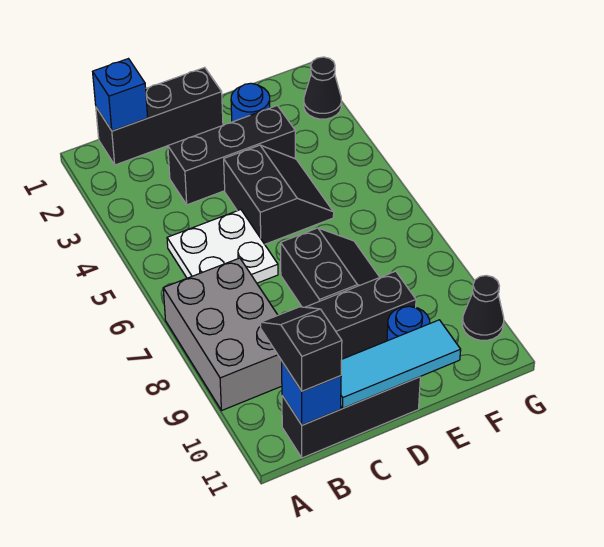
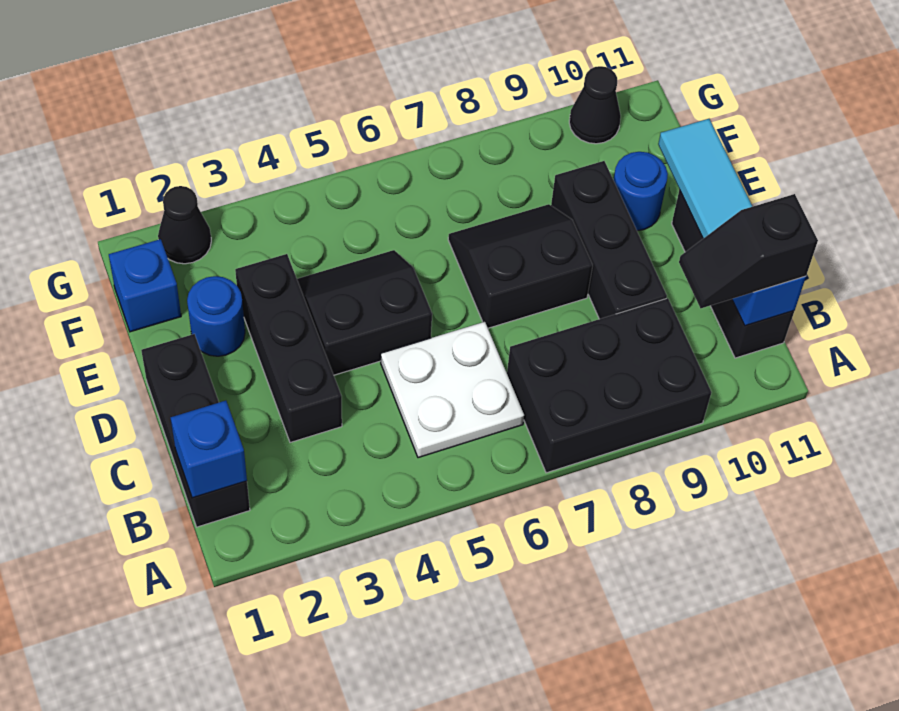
grey brick A7:B9 level 1 -> black brick A7:B9 level 1
none -> blue brick F1 level 1

